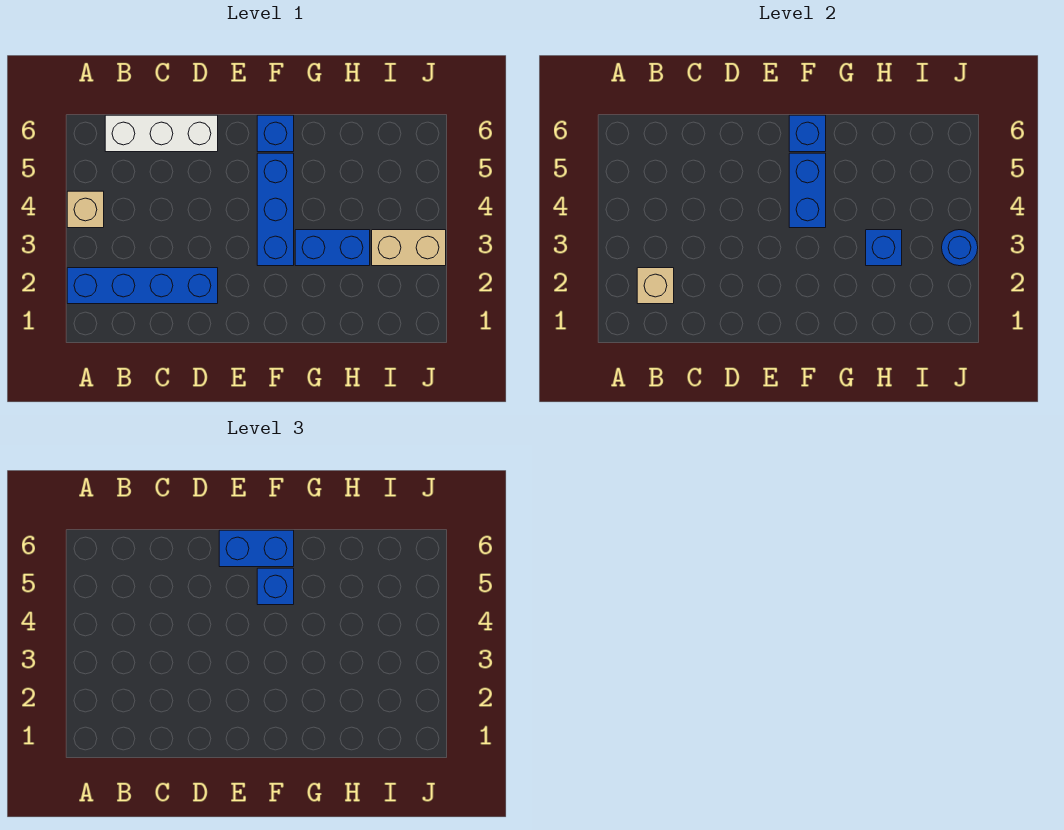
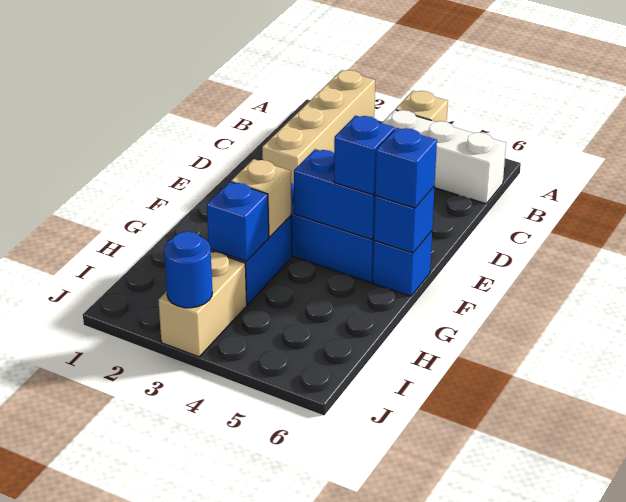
blue brick A2:D2 level 1 -> tan brick A2:D2 level 1
tan brick B2 level 2 -> tan brick G3 level 2
white brick B6:D6 level 1 -> white brick B4:B6 level 1
blue brick E6:F6 level 3 -> blue brick F6 level 3

